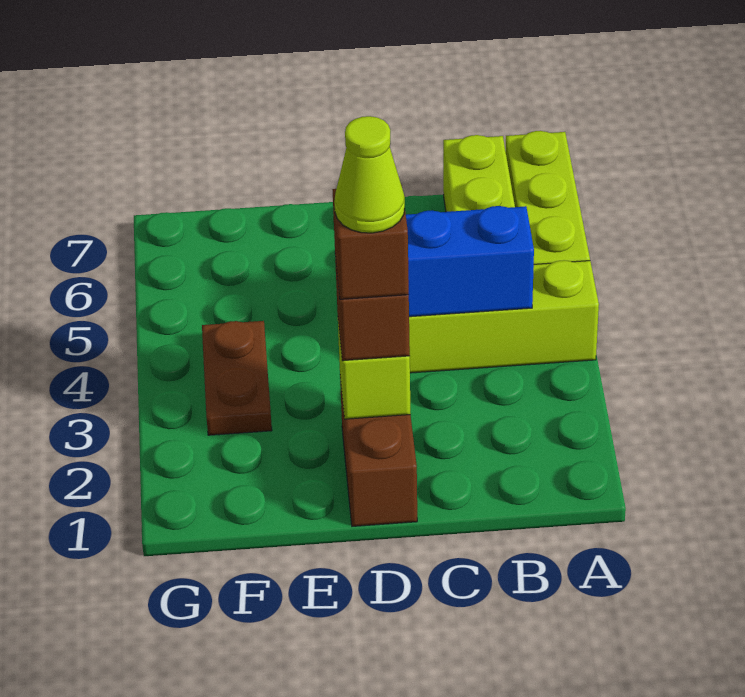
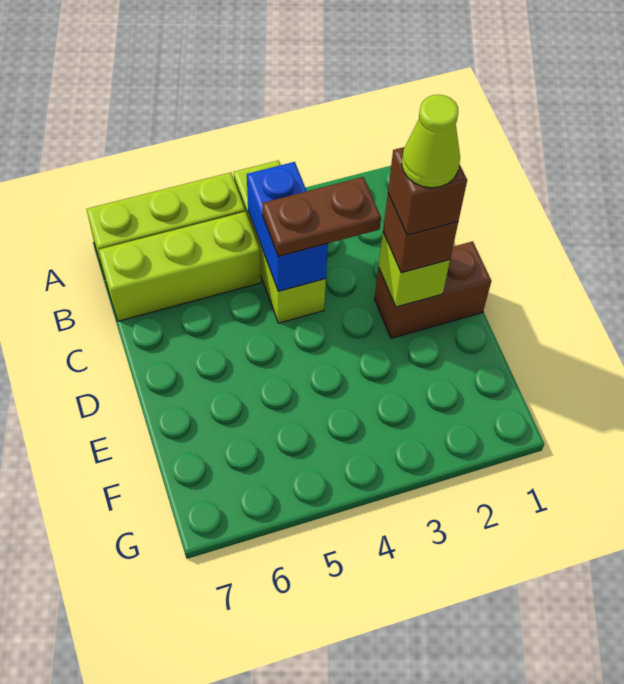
brown plate F3:F4 level 1 -> brown plate C3:C4 level 3

